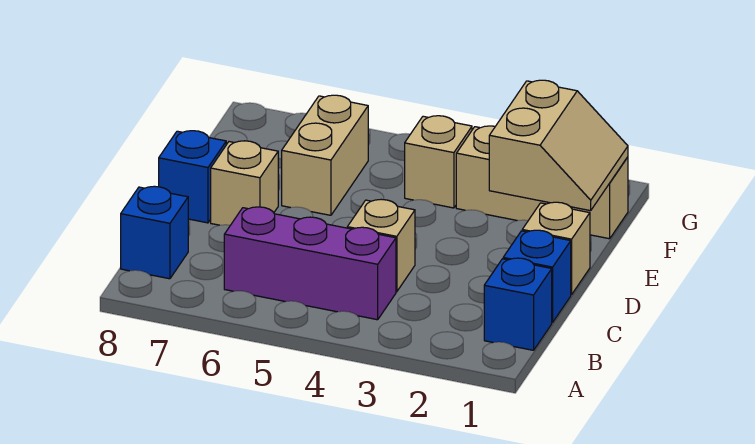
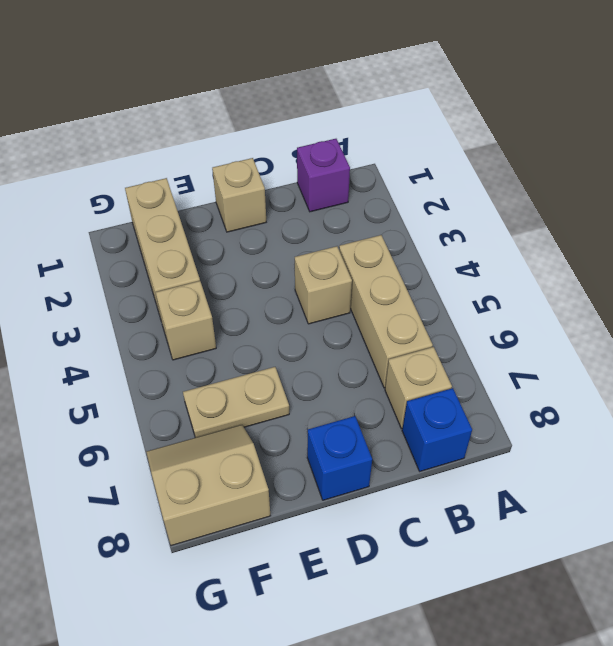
blue brick B1 level 1 -> purple brick B1 level 1
purple brick B4:B6 level 1 -> tan brick B4:B6 level 1
blue brick C1 level 1 -> none
tan brick D7 level 1 -> tan brick B7 level 1
tan slope E1:F2 level 2 top 2 -> tan slope F7:G8 level 1 top 8
tan brick E6:F6 level 1 -> tan plate E6:F6 level 1

